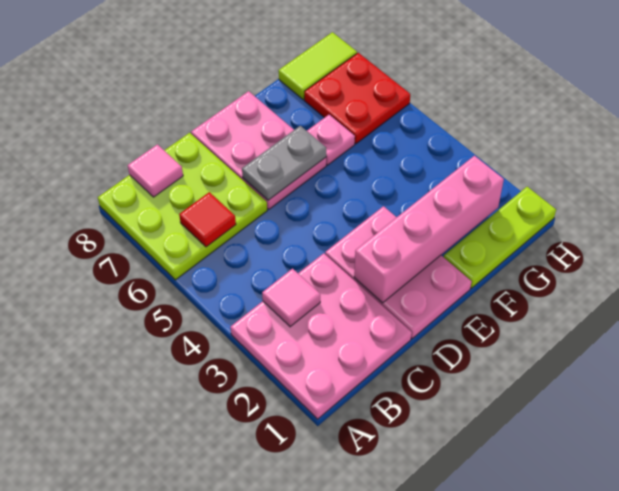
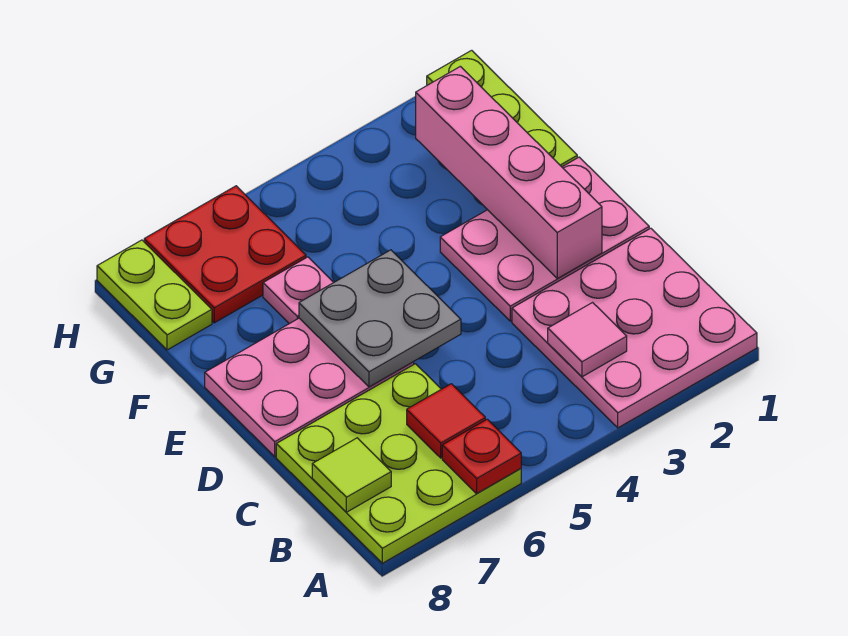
none -> red plate A6 level 2
pink tile B8 level 2 -> lime tile B8 level 2
grey plate D6:E6 level 2 -> grey plate D5:E6 level 2
lime tile G8:H8 level 1 -> lime plate G8:H8 level 1

